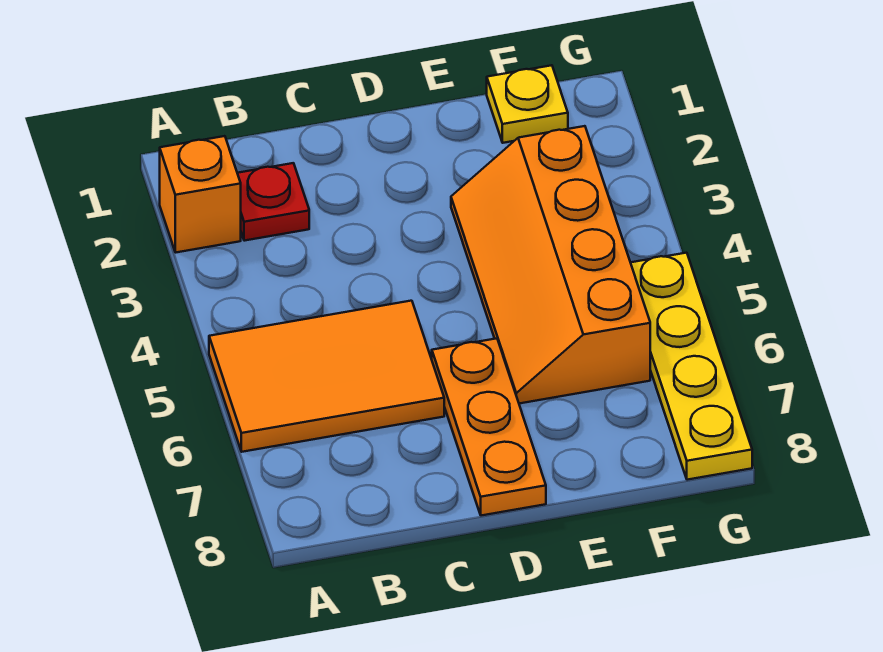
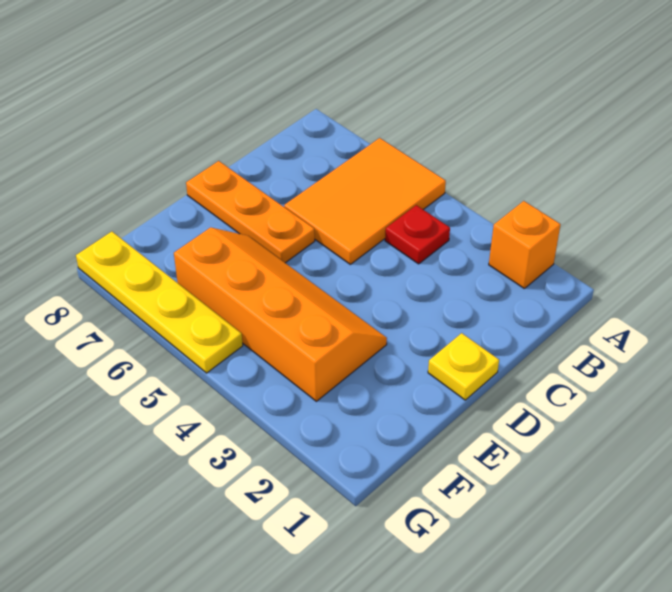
red plate B2 level 1 -> red plate B4 level 1
yellow plate F1 level 1 -> yellow plate D1 level 1

